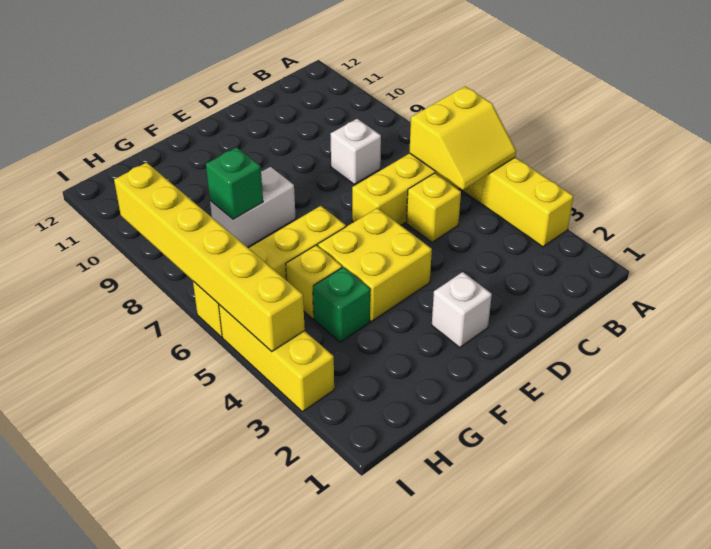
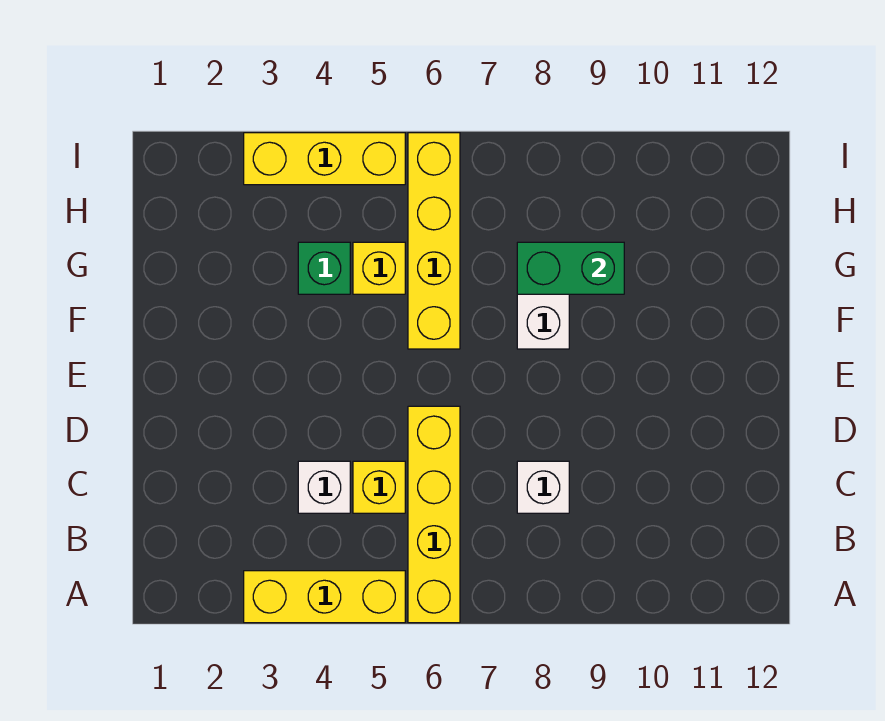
yellow slope A5:B6 level 2 top 6 -> none
white brick E2 level 1 -> white brick C4 level 1
yellow brick E4:F5 level 1 -> none
green brick G8 level 2 -> green brick G8:G9 level 2
yellow brick I4:I9 level 2 -> none

